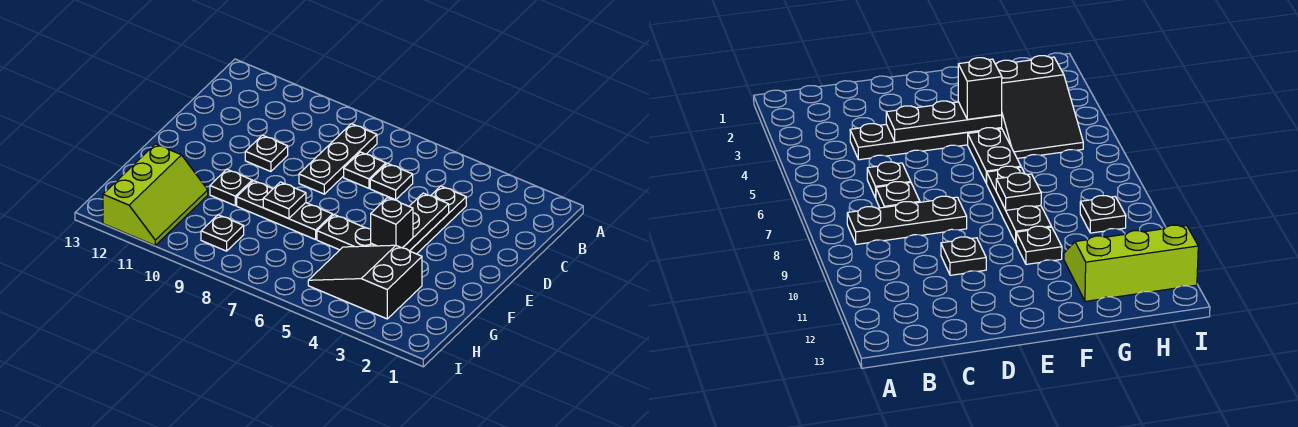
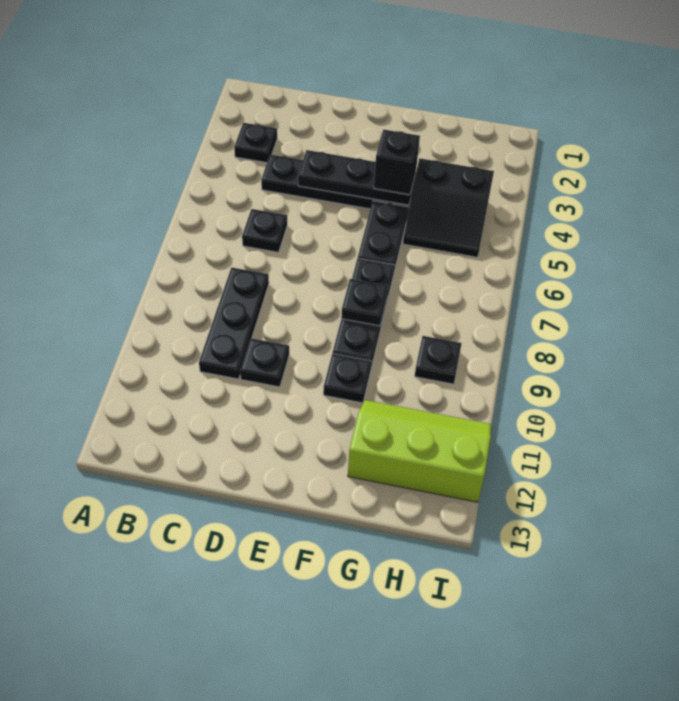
black plate B8:D8 level 1 -> black plate C8:C10 level 1
black plate C7 level 1 -> black plate B3 level 1
black slope G3:H5 level 1 top 3 -> black slope G4:H5 level 1 top 4

